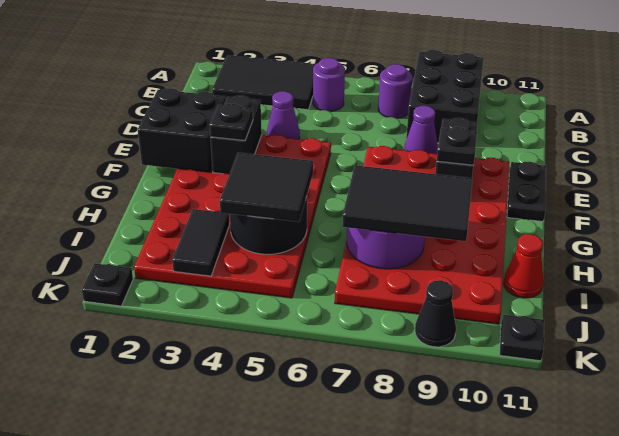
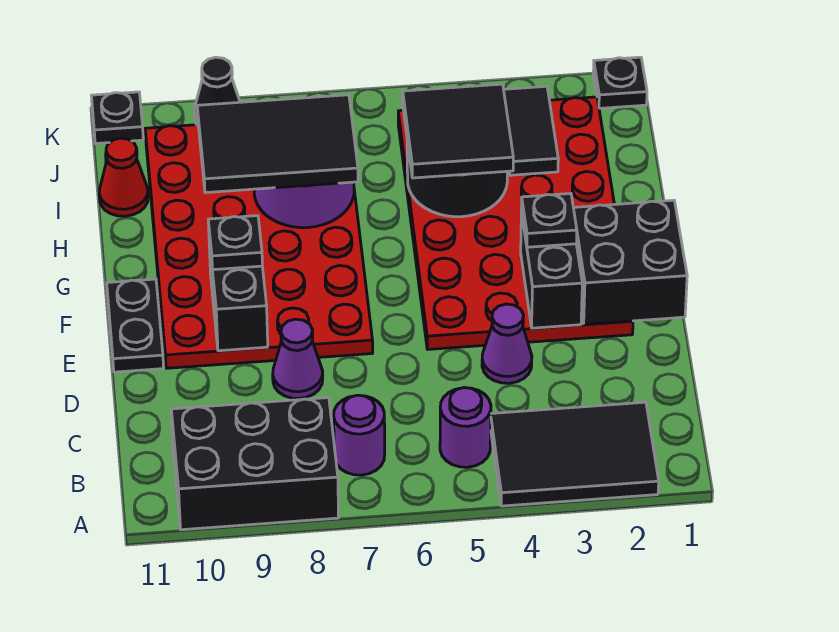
black brick A8:C9 level 1 -> black brick A8:B10 level 1

